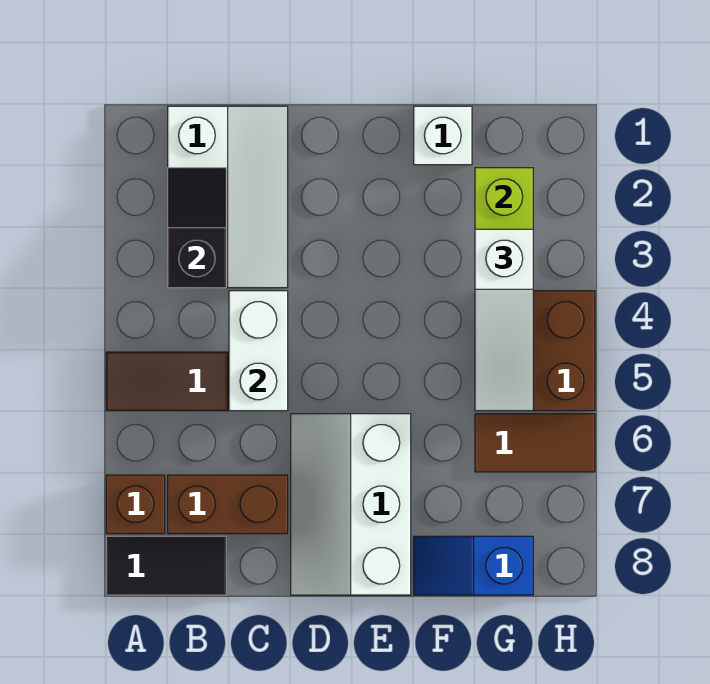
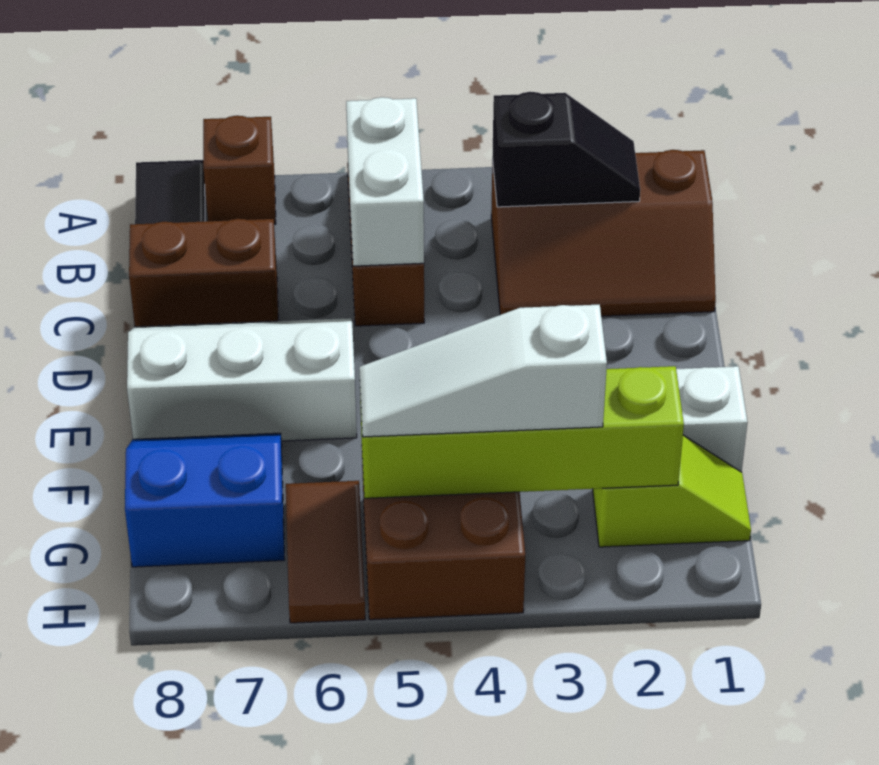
white slope B1:C3 level 1 top B -> brown slope B1:C3 level 1 top B
brown brick B7:C7 level 1 -> brown brick C7:C8 level 1
white brick C4:C5 level 2 -> white brick B5:C5 level 2
blue slope F8:G8 level 1 top G -> blue slope F7:G8 level 1 top G
none -> lime slope G1:G2 level 1 top 2

